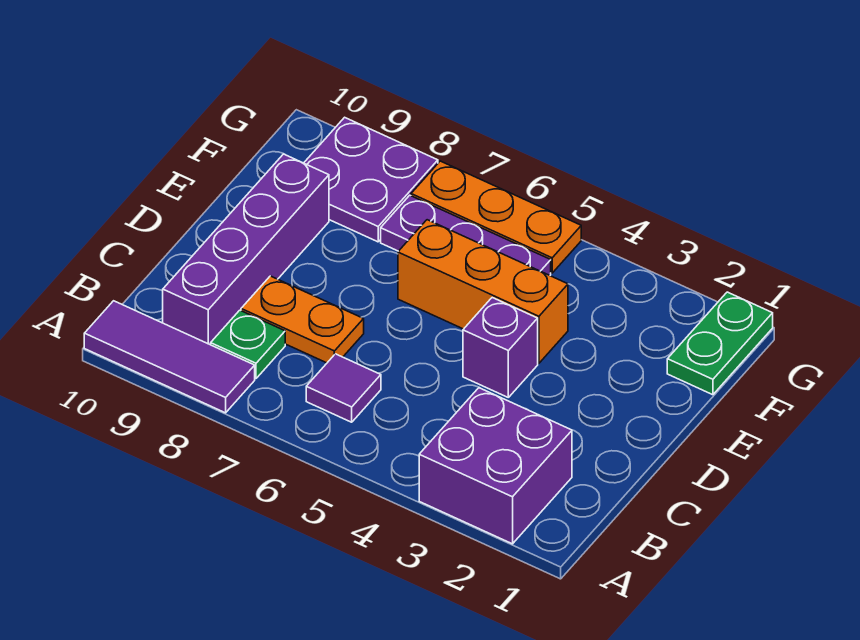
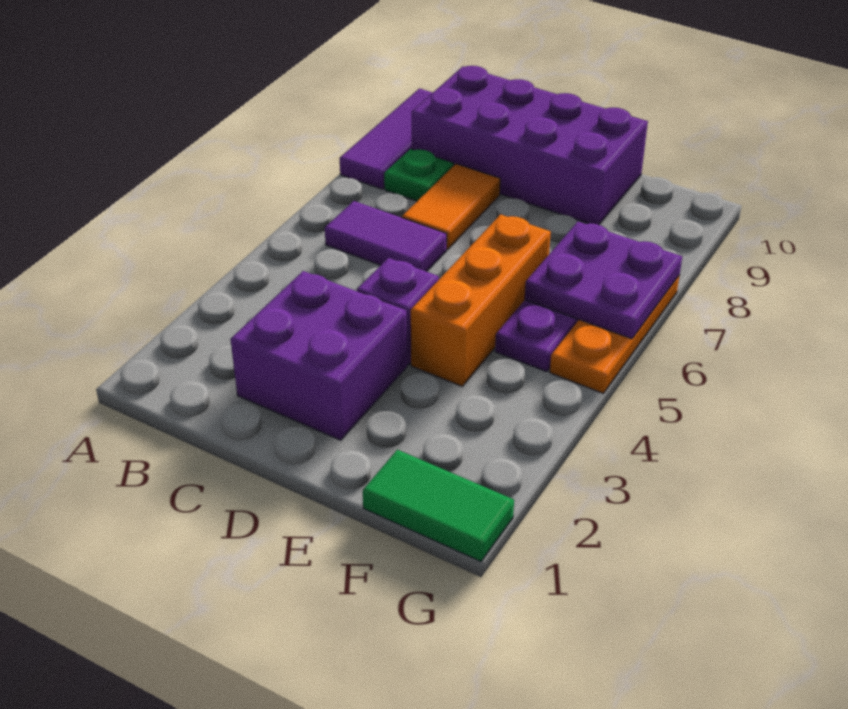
purple brick A2:B3 level 1 -> purple brick C2:D3 level 1
purple tile B6 level 1 -> purple tile B6:C6 level 1
purple brick B9:E9 level 1 -> purple brick B9:E10 level 1
orange plate C7:C8 level 1 -> orange tile C7:C8 level 1
green plate F1:G1 level 1 -> green tile F1:G1 level 1
purple plate F8:G9 level 1 -> purple plate F6:G7 level 2

